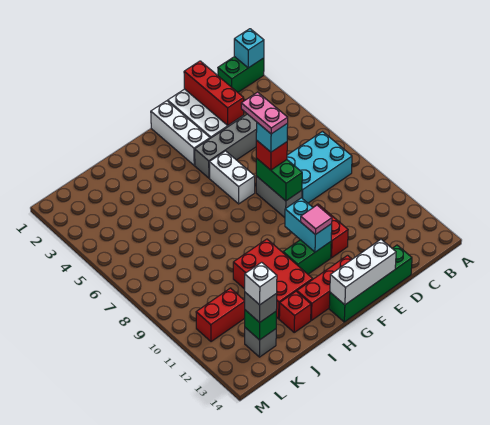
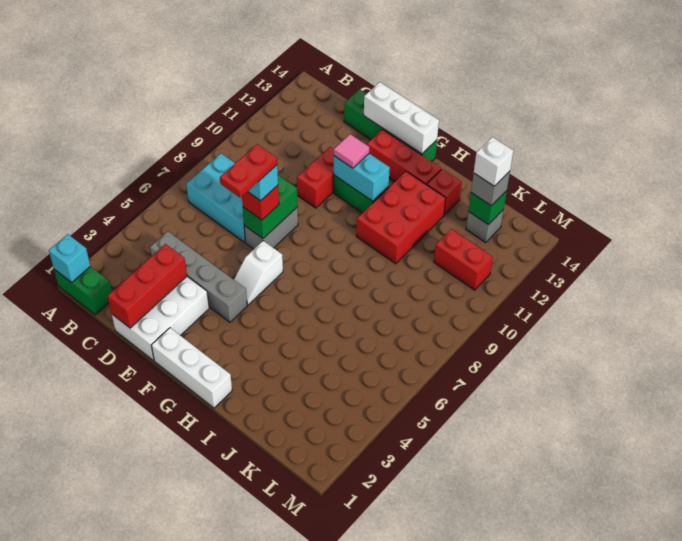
pink plate E6:E7 level 5 -> red plate E6:E7 level 5
white brick F1:F3 level 1 -> white brick F1:H1 level 1
white brick F5:F6 level 1 -> white slope F5:F6 level 1 top 6
cyan brick F10:F11 level 2 -> cyan brick F11:G11 level 2

